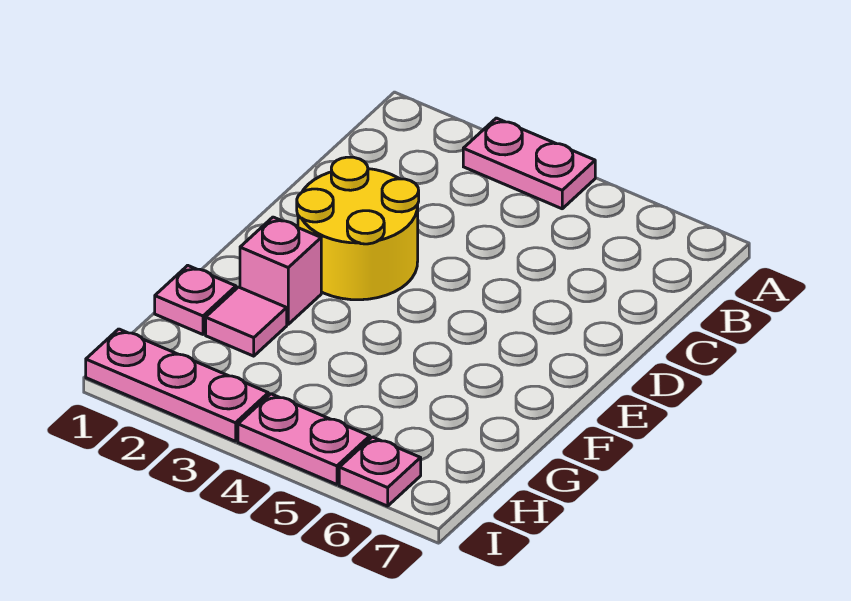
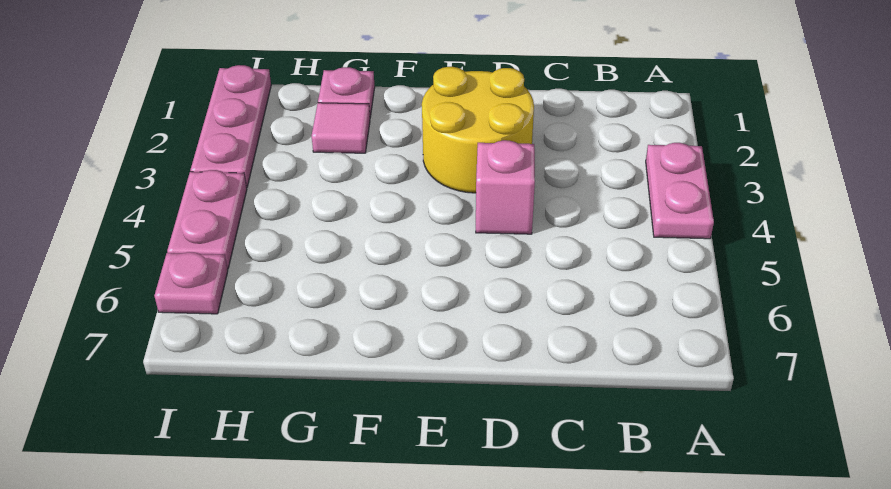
pink brick F2 level 1 -> pink brick D4 level 1

